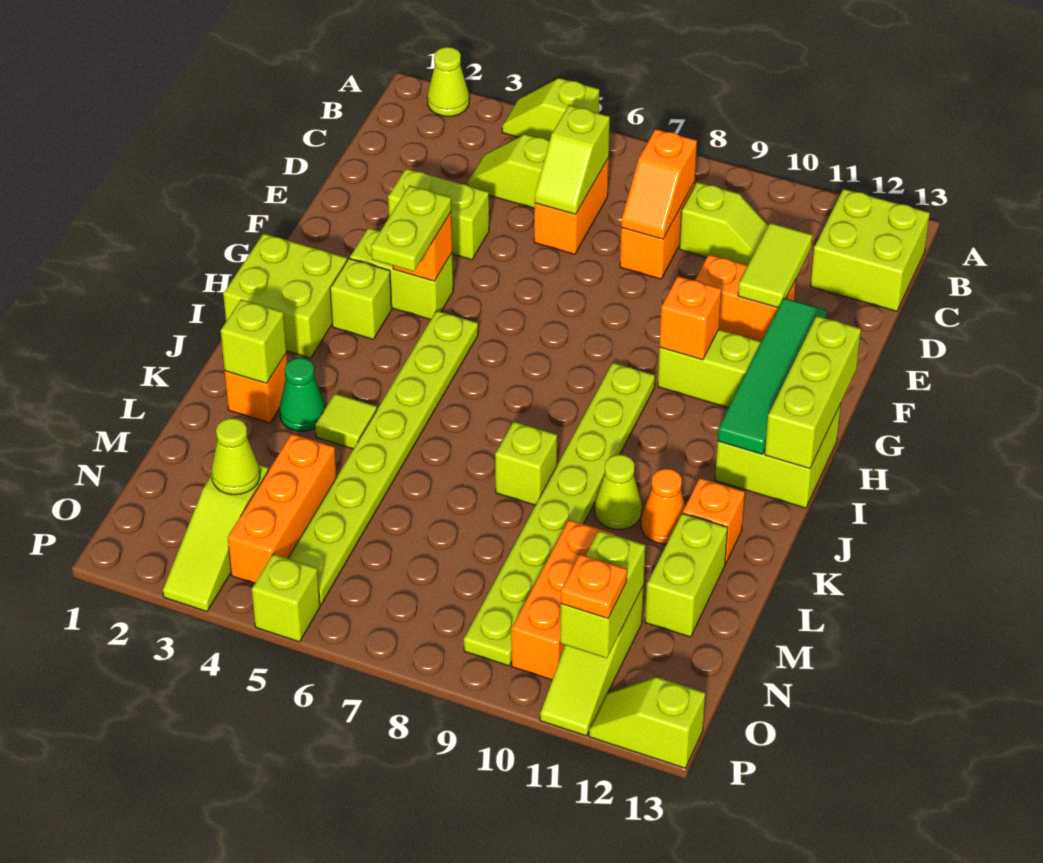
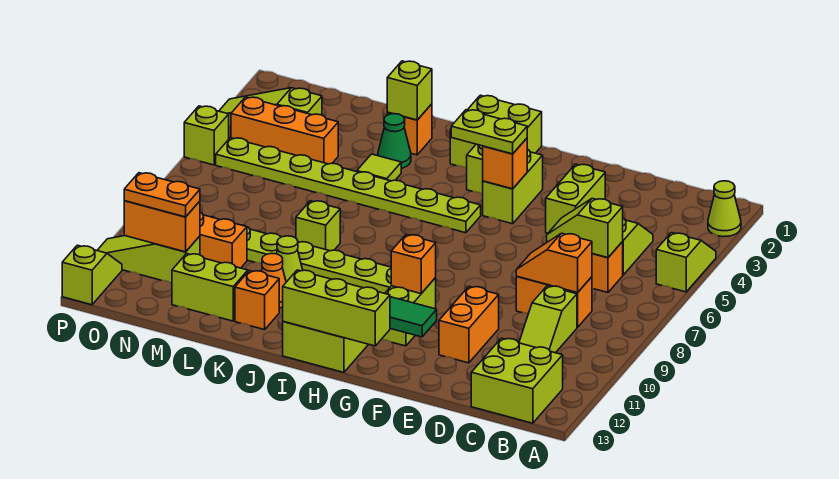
lime tile D11:E11 level 2 -> none
lime cone N3 level 2 -> none
lime brick N11:O11 level 2 -> orange brick N11:O11 level 2
orange plate O11 level 3 -> orange plate N11:O11 level 3

